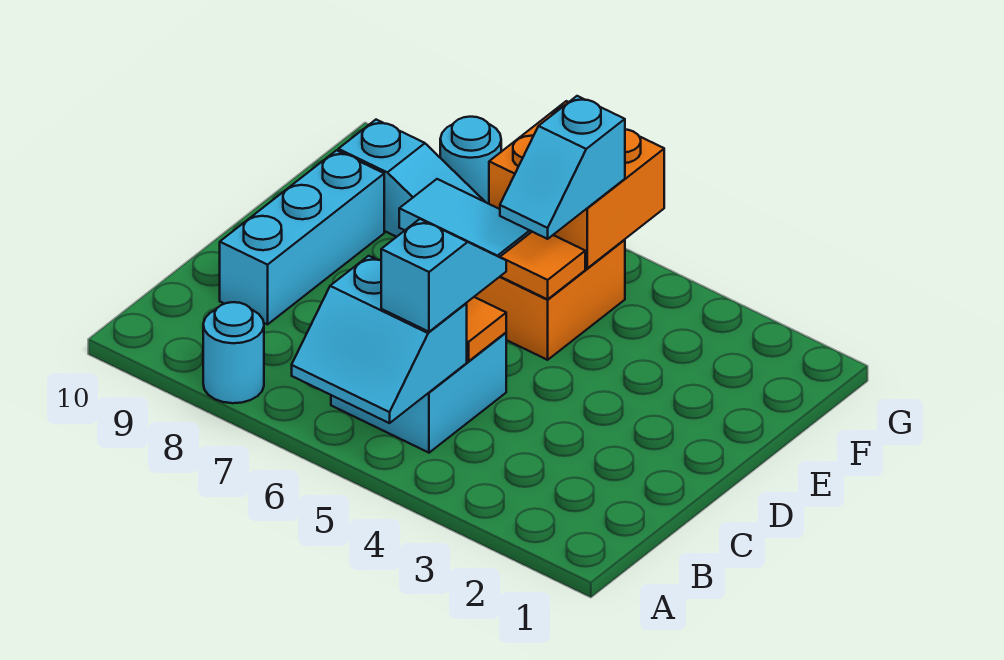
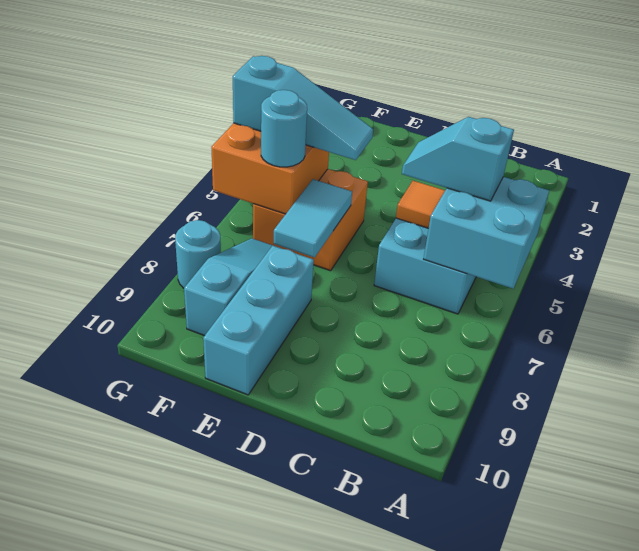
cyan slope A5:B6 level 2 top B -> cyan brick A5:B6 level 2
cyan round brick A8 level 1 -> cyan round brick F6 level 3
cyan brick C9:E9 level 1 -> cyan brick E8:E10 level 1
orange tile E5 level 2 -> none
cyan slope E5:F5 level 3 top F -> cyan slope E5:G5 level 3 top G

